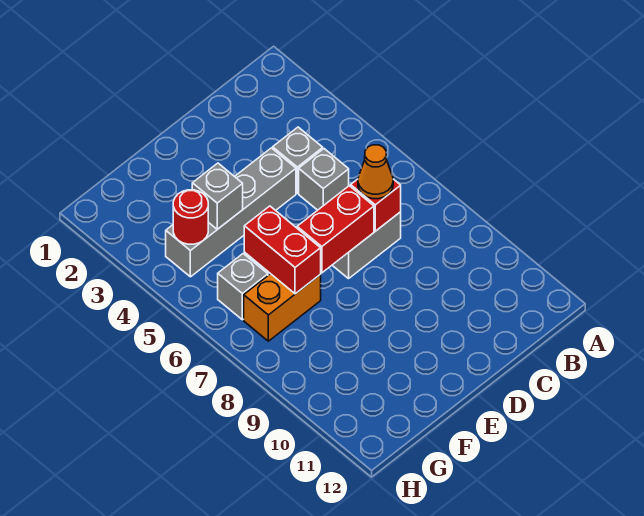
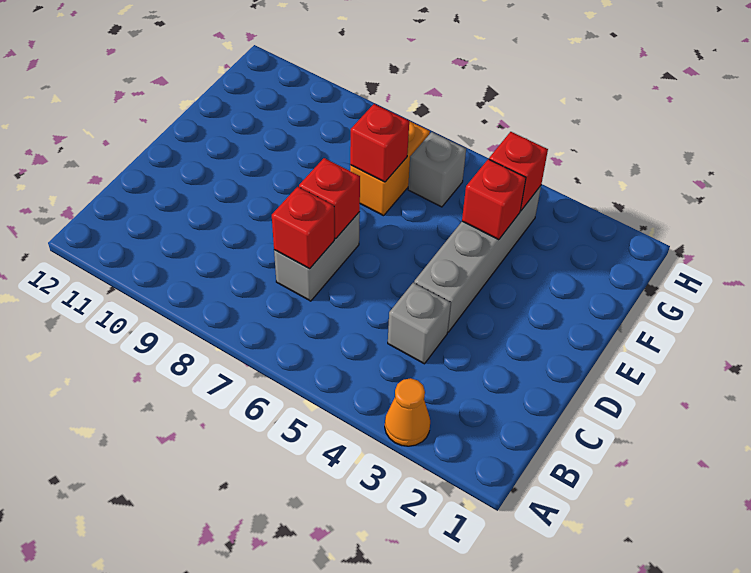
grey brick C5 level 1 -> none
orange cone C7 level 3 -> orange cone A3 level 1
red brick D7:E7 level 2 -> red brick D7 level 2
grey brick F4 level 2 -> red brick F4 level 2
red brick F6:F7 level 2 -> red brick F7 level 2
red round brick G4 level 2 -> red brick G4 level 2

